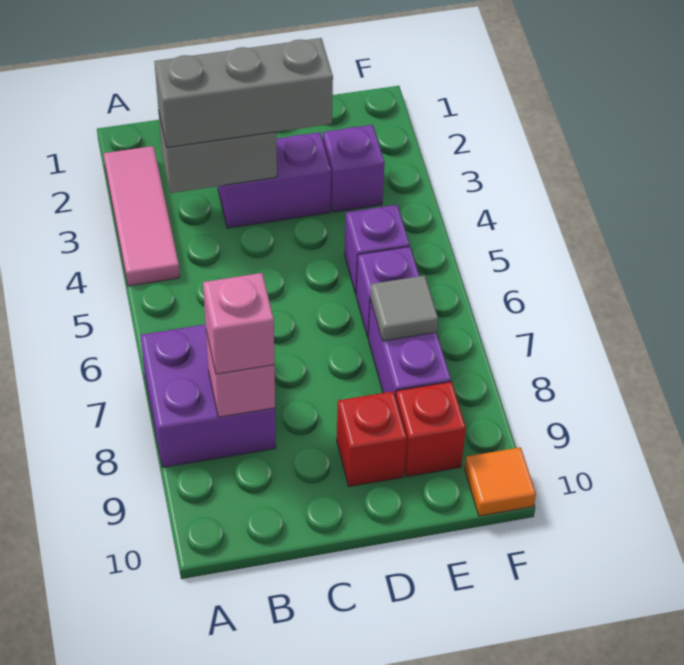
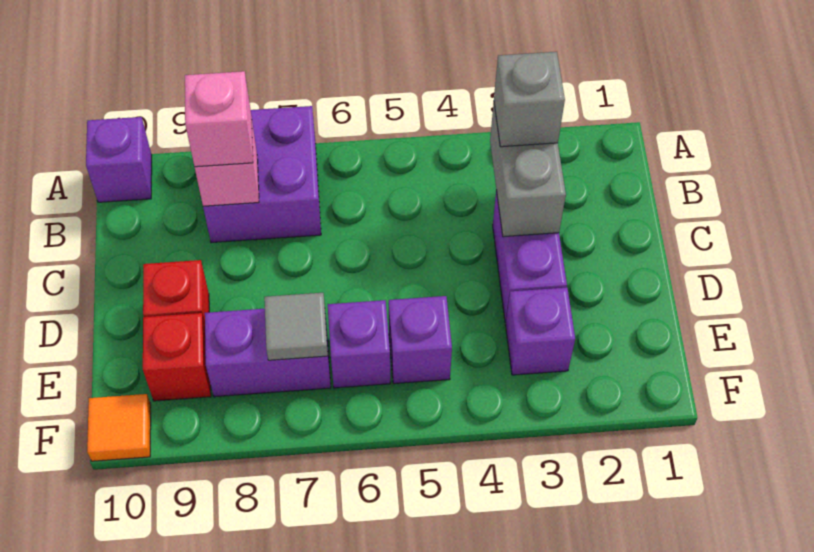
pink tile A2:A4 level 1 -> none
none -> purple brick A10 level 1
grey brick B3:D3 level 3 -> grey brick B3 level 3

